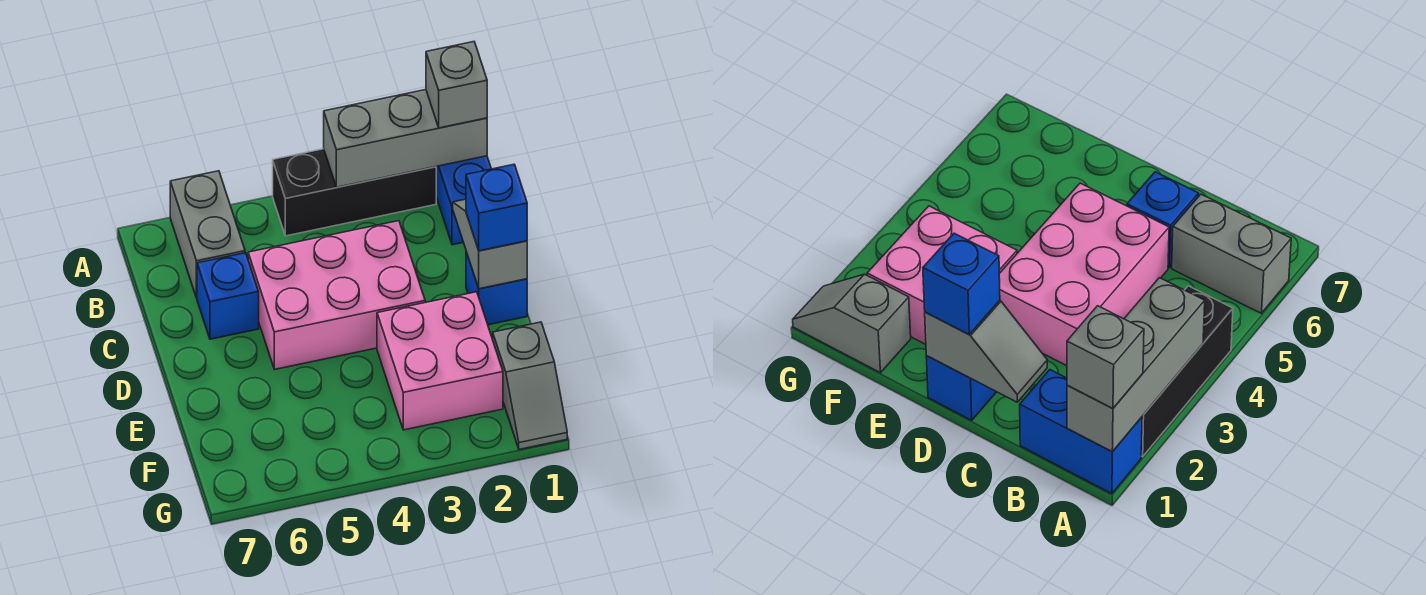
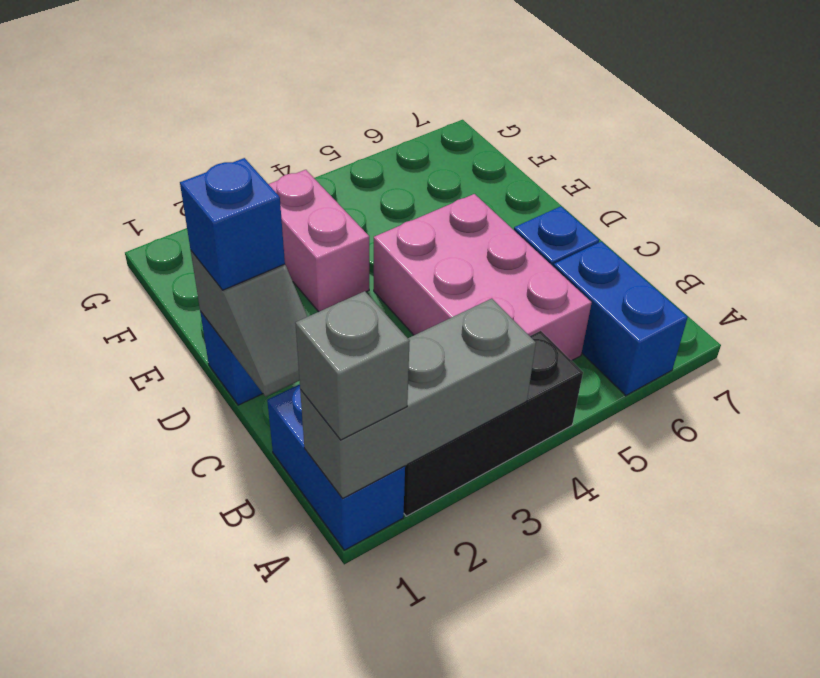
grey brick A6:B6 level 1 -> blue brick A6:B6 level 1
pink brick C3:D5 level 1 -> pink brick B4:D5 level 1
pink brick E2:F3 level 1 -> pink brick E3:F3 level 1
grey slope F1:G1 level 1 top F -> none

